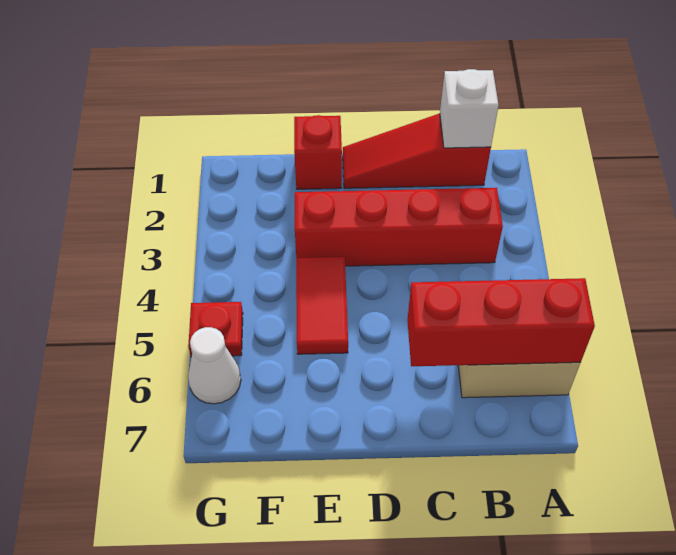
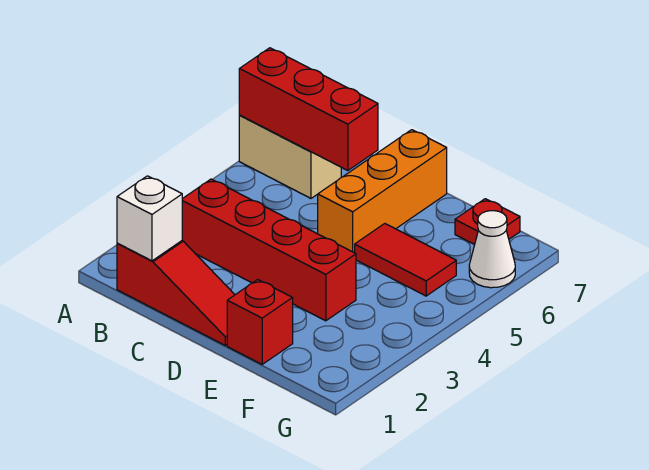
none -> orange brick D5:D7 level 1
red tile E4:E5 level 1 -> red tile E5:F5 level 1
red plate G5 level 1 -> red plate F7 level 1

